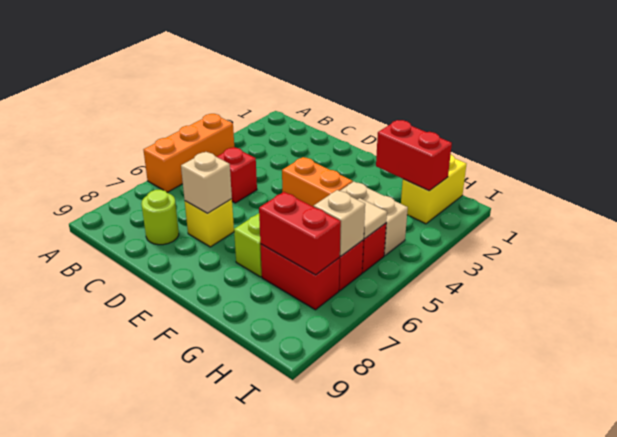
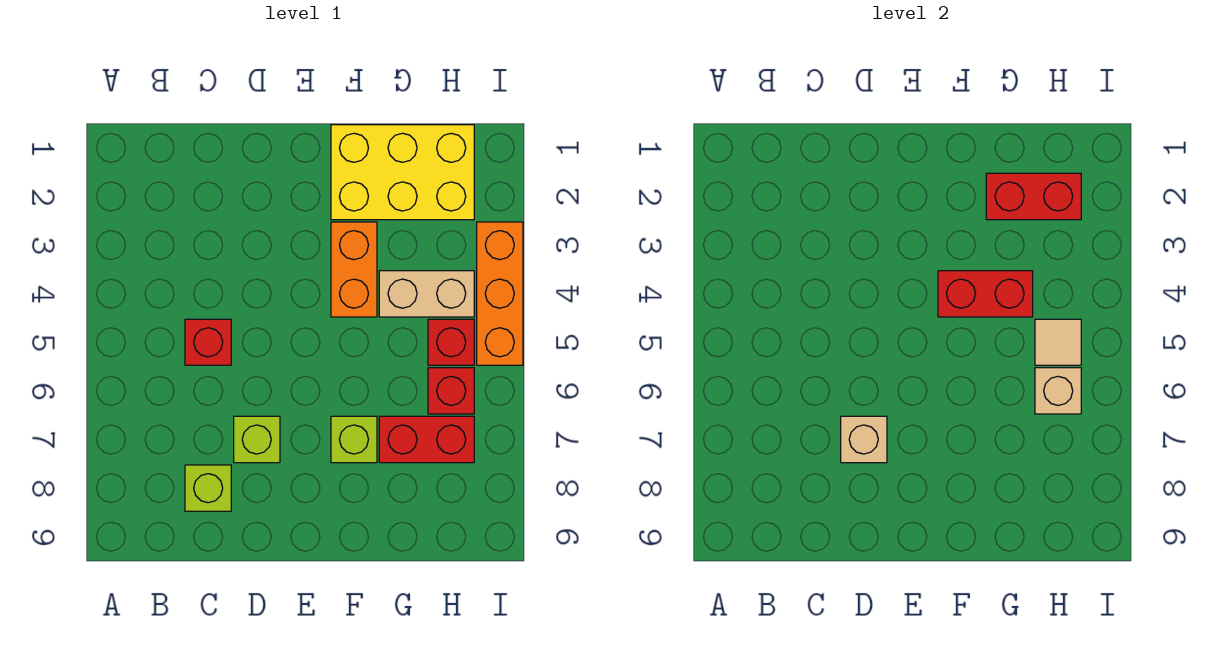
orange brick A4:A6 level 1 -> orange brick I3:I5 level 1
lime round brick C8 level 1 -> lime brick C8 level 1
yellow brick D7 level 1 -> lime brick D7 level 1
orange brick E4:F4 level 1 -> orange brick F3:F4 level 1
red brick G7:H7 level 2 -> red brick F4:G4 level 2
yellow brick H1:H2 level 1 -> yellow brick F1:H2 level 1

